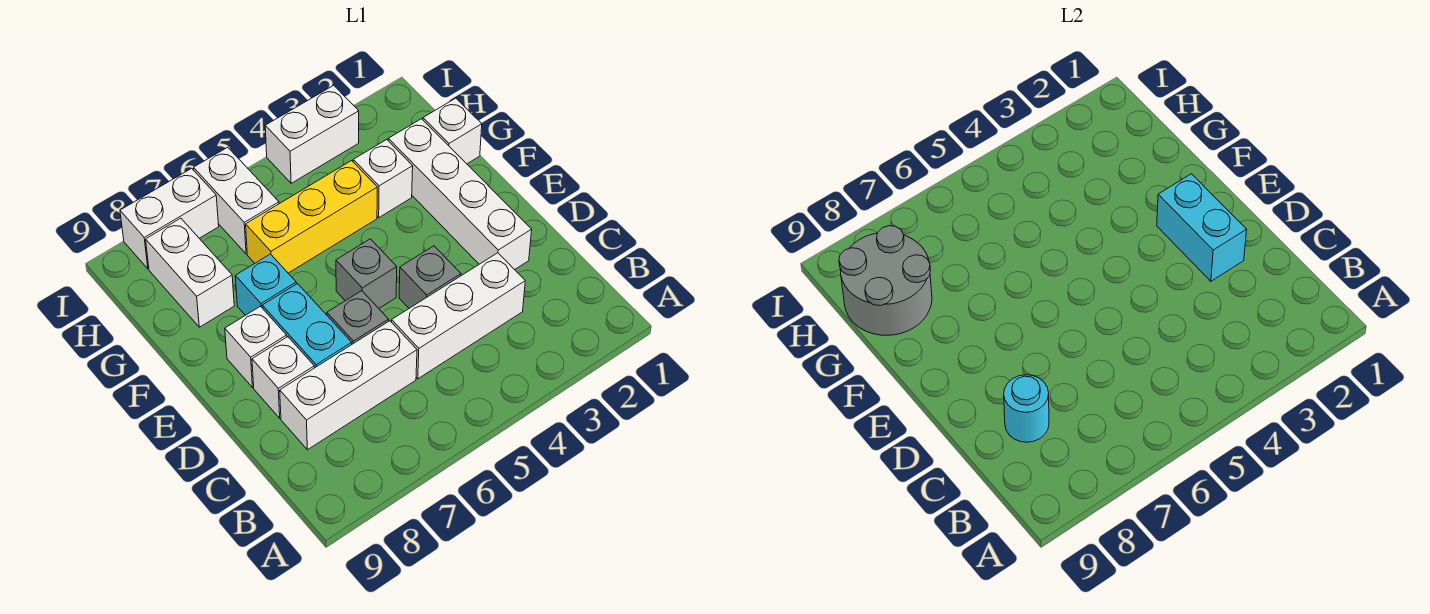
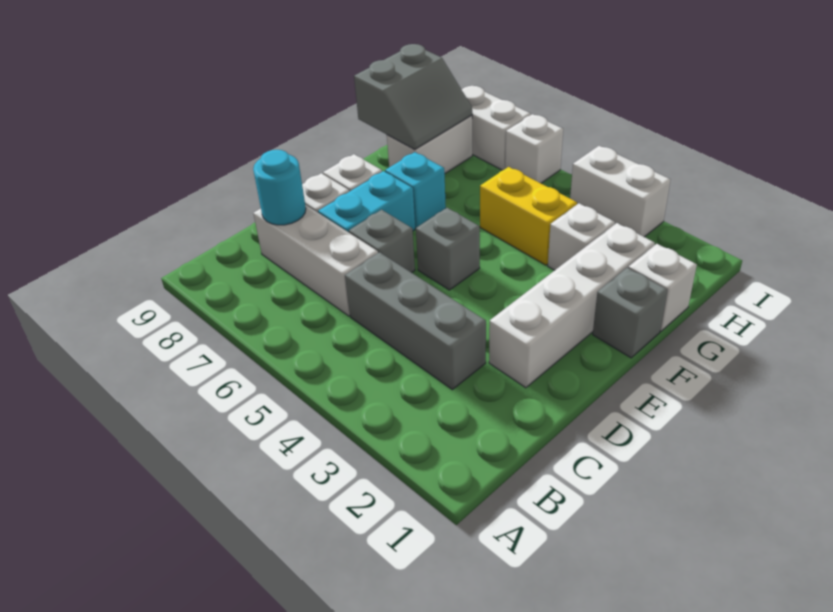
white brick C3:C5 level 1 -> grey brick C3:C5 level 1
cyan brick D2:E2 level 2 -> none
grey brick D4 level 1 -> grey brick F1 level 1
yellow brick G4:G6 level 1 -> yellow brick G4:G5 level 1
grey round brick G8:H9 level 2 -> grey slope G8:H9 level 2 top 9
white brick H6:I6 level 1 -> white brick I6 level 1

